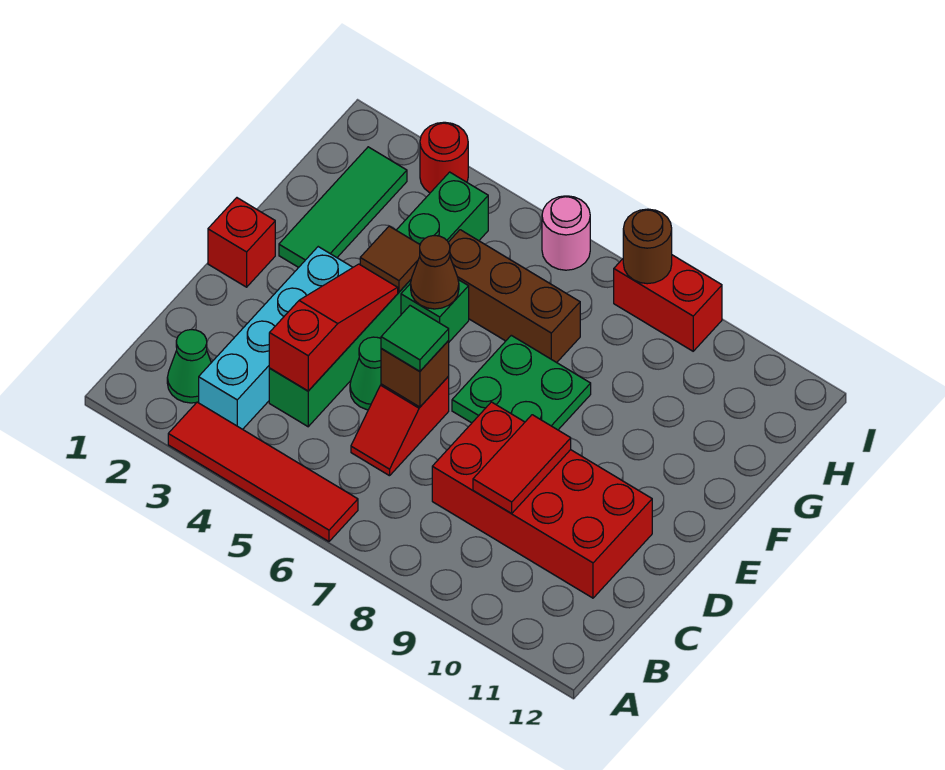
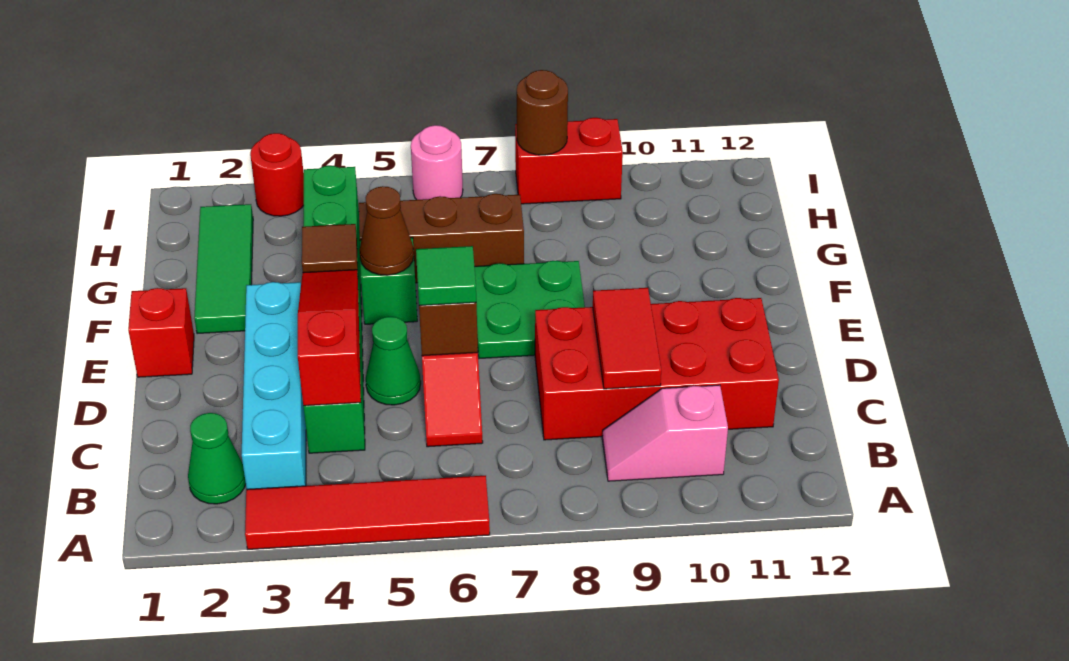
none -> pink slope B9:B10 level 1 top 10

